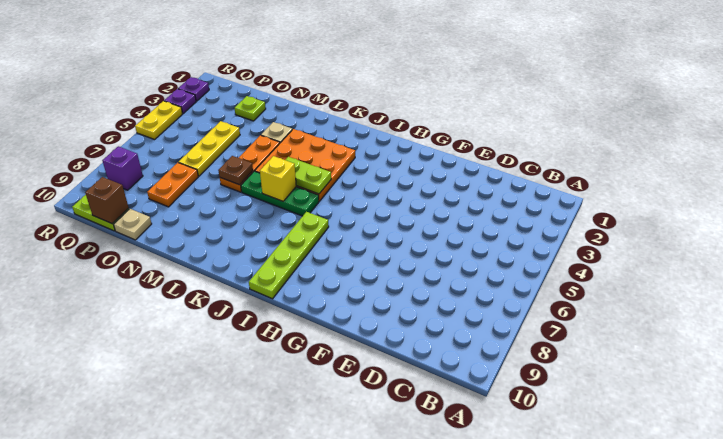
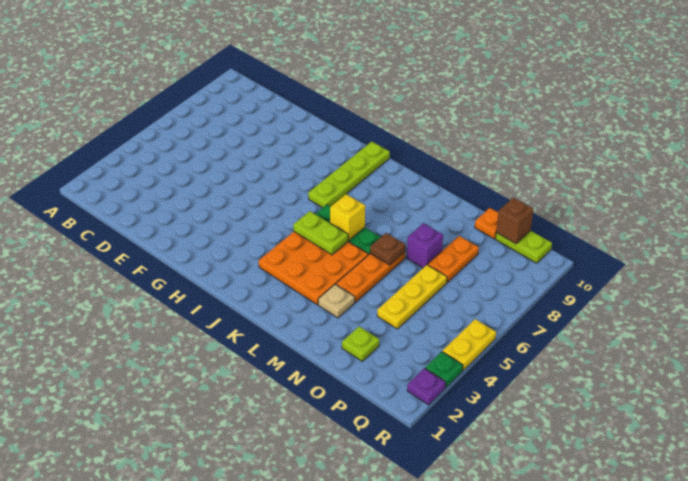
tan plate O10 level 1 -> orange plate O10 level 1
purple brick Q8 level 1 -> purple brick N7 level 1
purple plate R3 level 1 -> green plate R3 level 1

